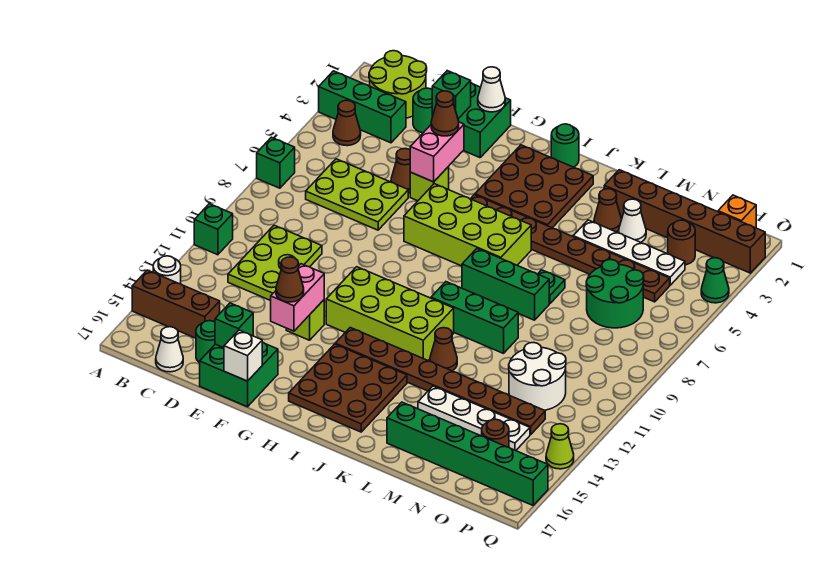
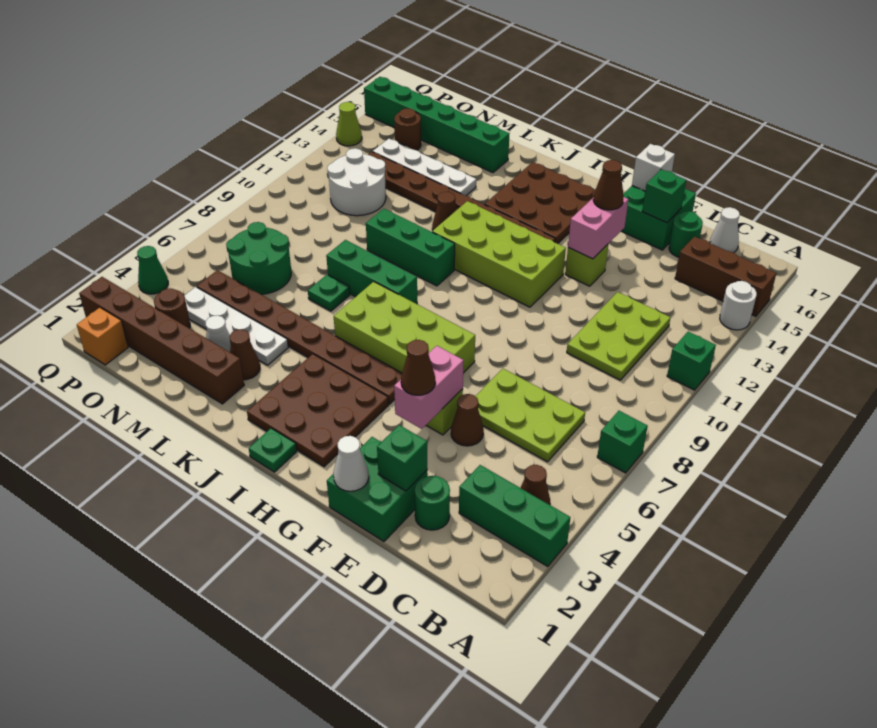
lime round brick B1:C2 level 1 -> none
green round brick I1 level 1 -> green plate I1 level 1

